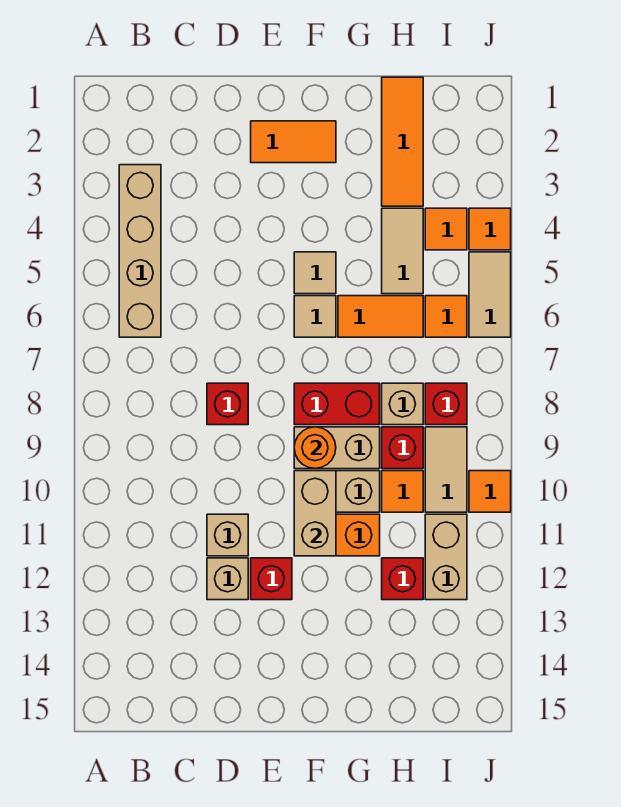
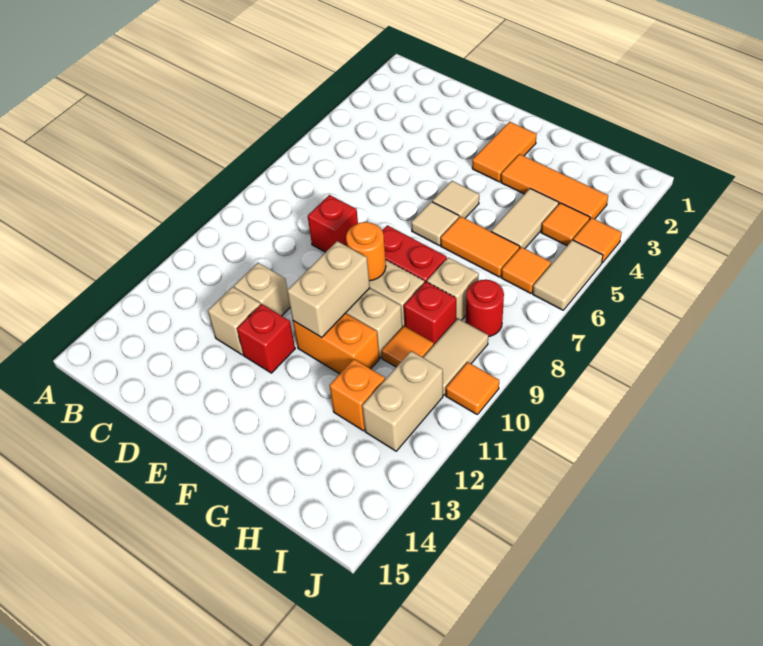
tan brick B3:B6 level 1 -> none
orange tile E2:F2 level 1 -> orange tile F2:F3 level 1
orange tile H1:H3 level 1 -> orange tile G3:I3 level 1
red brick H12 level 1 -> orange brick H12 level 1
red brick I8 level 1 -> red round brick I8 level 1

